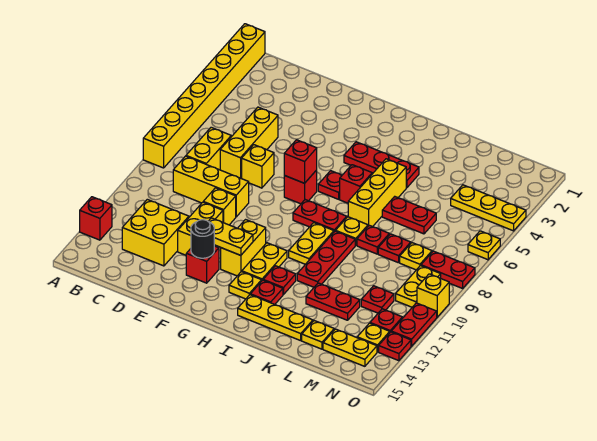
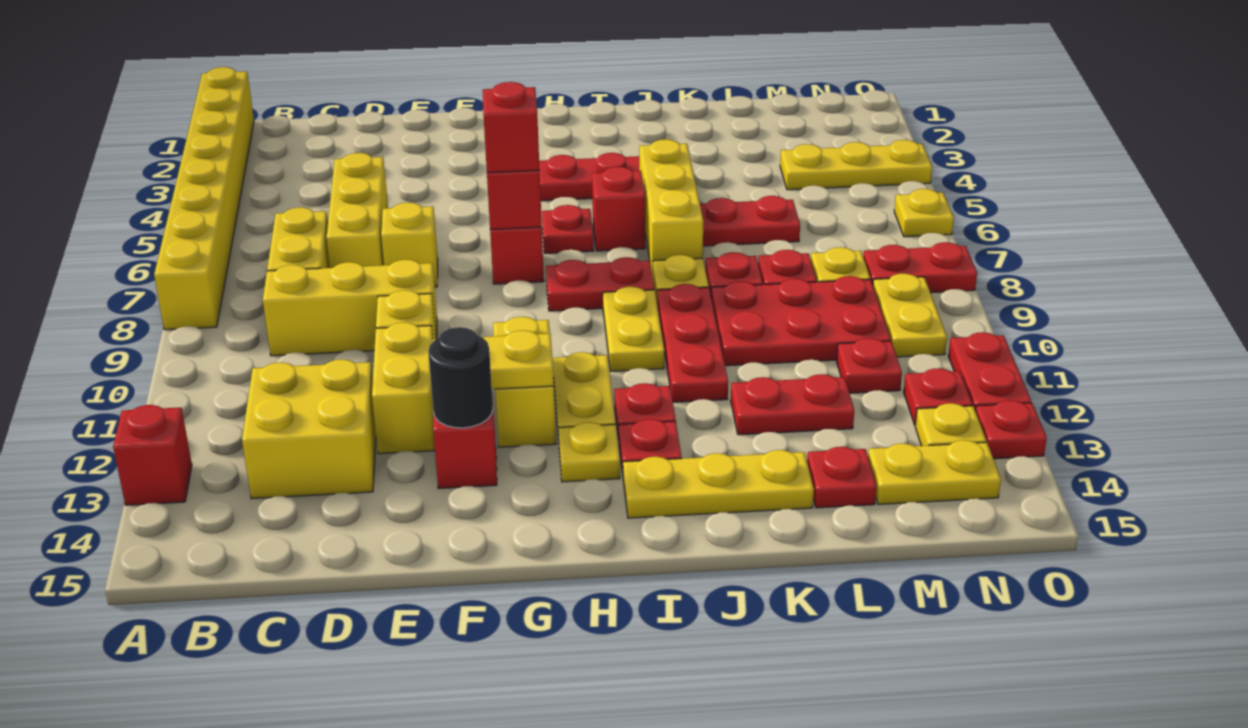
none -> red brick G7 level 3
none -> red plate K9:M10 level 1
yellow plate L14 level 1 -> red plate L14 level 1
yellow brick O10 level 1 -> none

